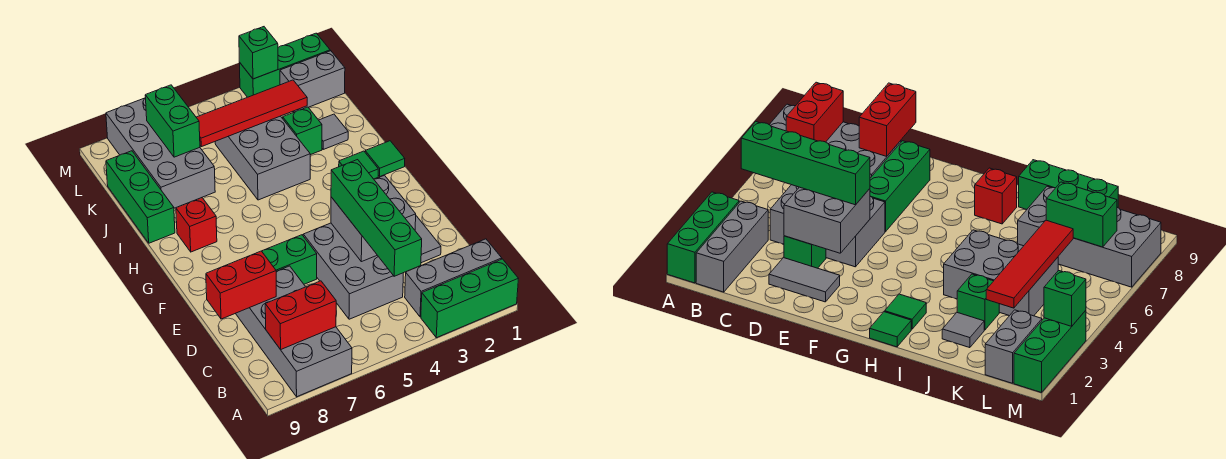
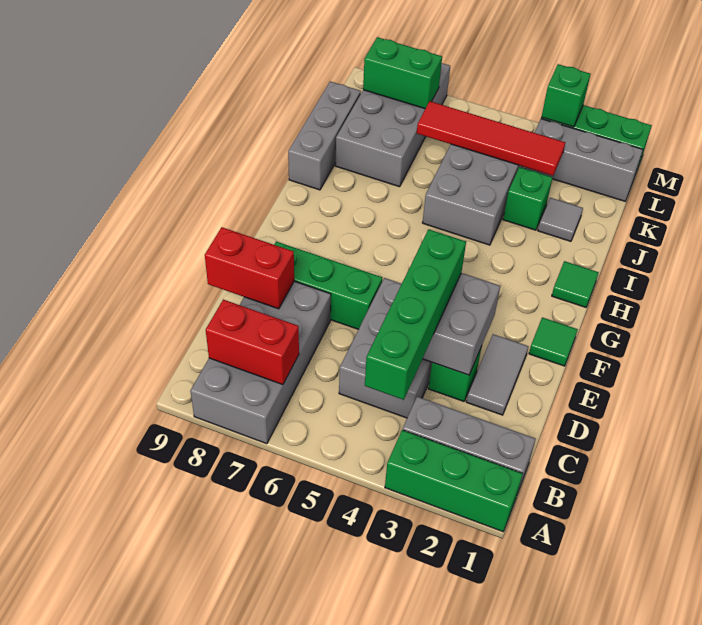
green tile H2 level 1 -> green tile F1 level 1
red brick H8 level 1 -> none
green brick I9:K9 level 1 -> grey brick I9:K9 level 1
green brick K7:L7 level 2 -> green brick L7:L8 level 2
grey brick L1:L2 level 1 -> grey brick L1:L3 level 1

